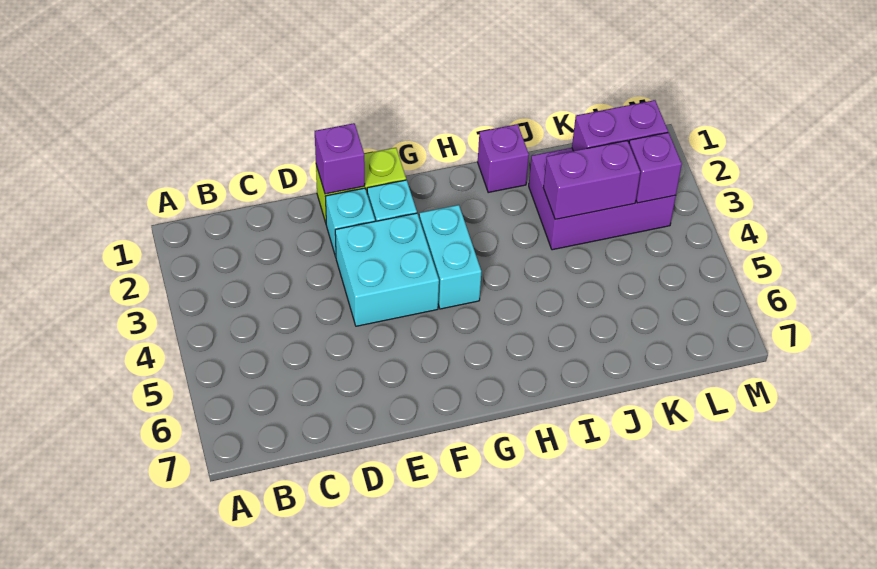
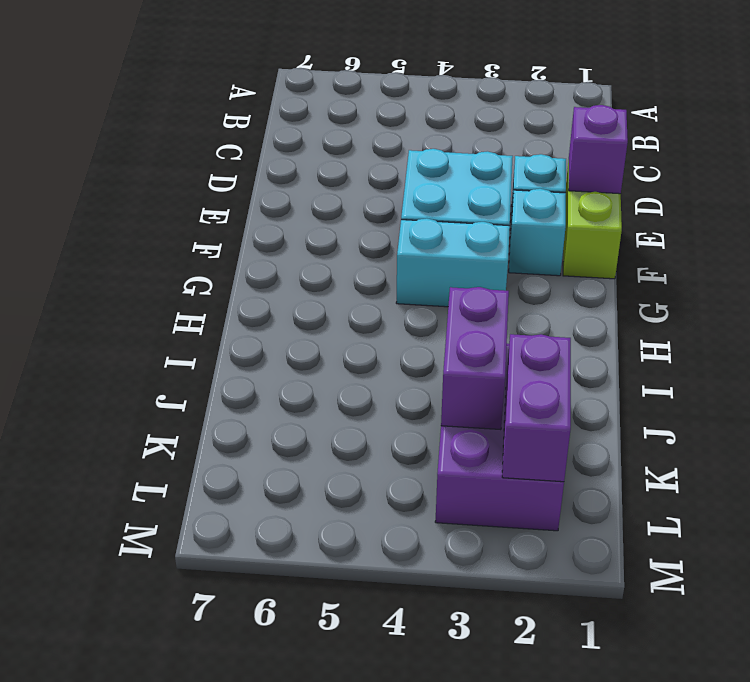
purple brick I1 level 1 -> none
purple brick L3 level 2 -> none

